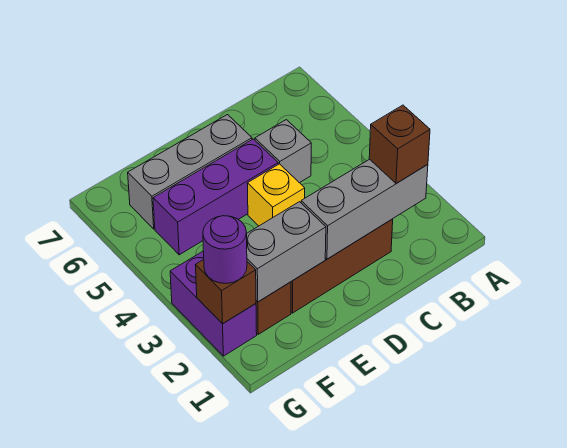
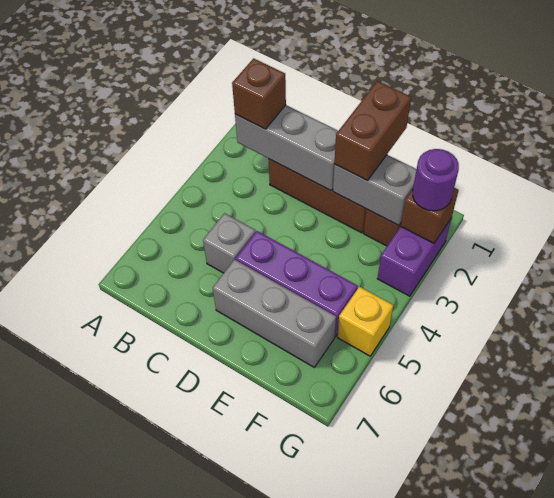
yellow brick D4 level 1 -> yellow brick G5 level 1
none -> brown brick E1:E2 level 3

